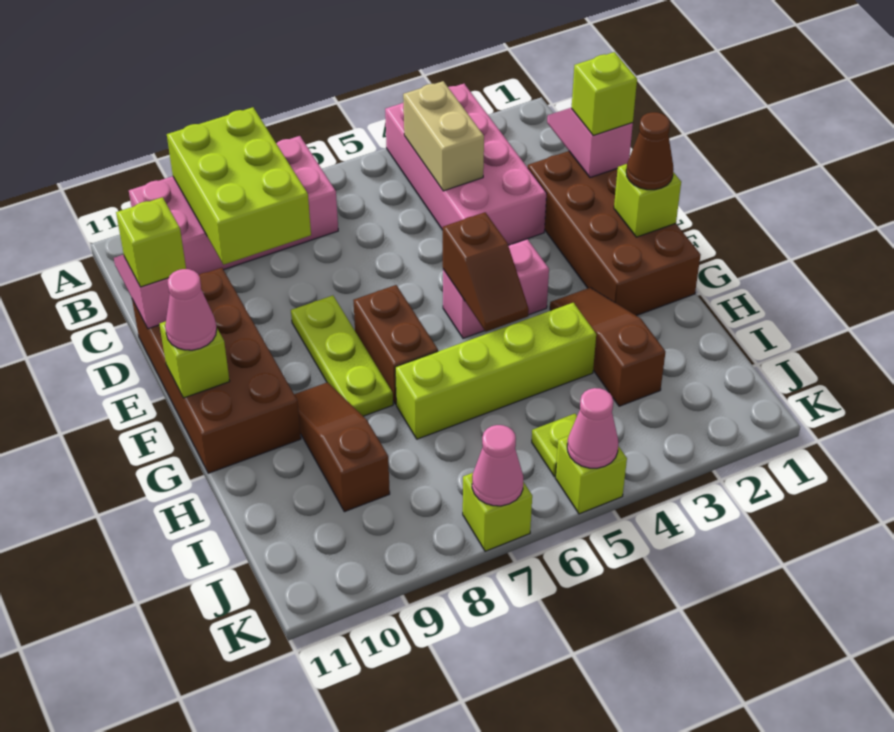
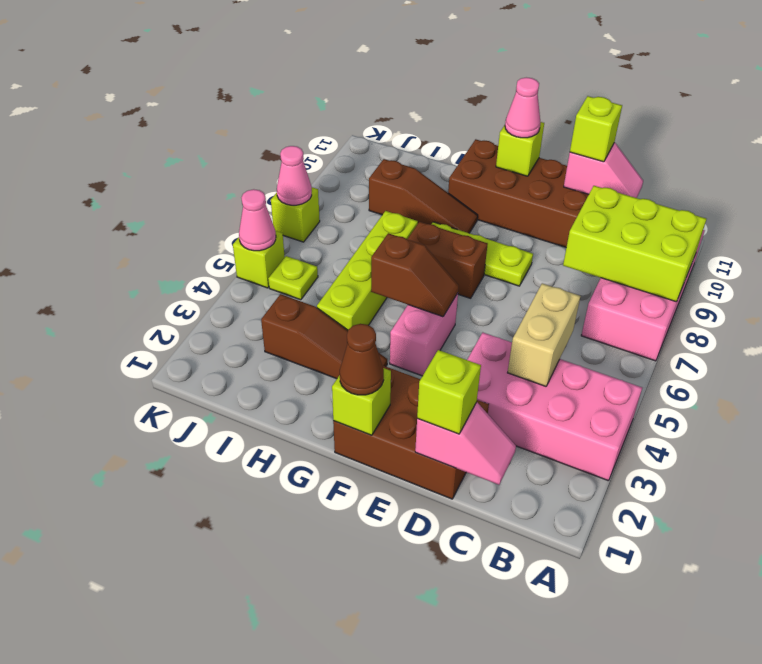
tan brick B4:C4 level 2 -> tan brick C4:C5 level 2
brown brick D1:G2 level 1 -> brown brick D1:F2 level 1
brown slope F5:G5 level 2 top F -> brown slope F5:G5 level 2 top G

